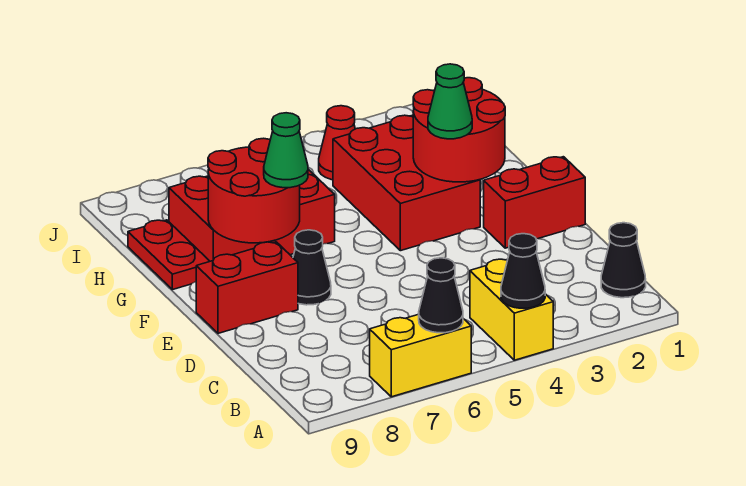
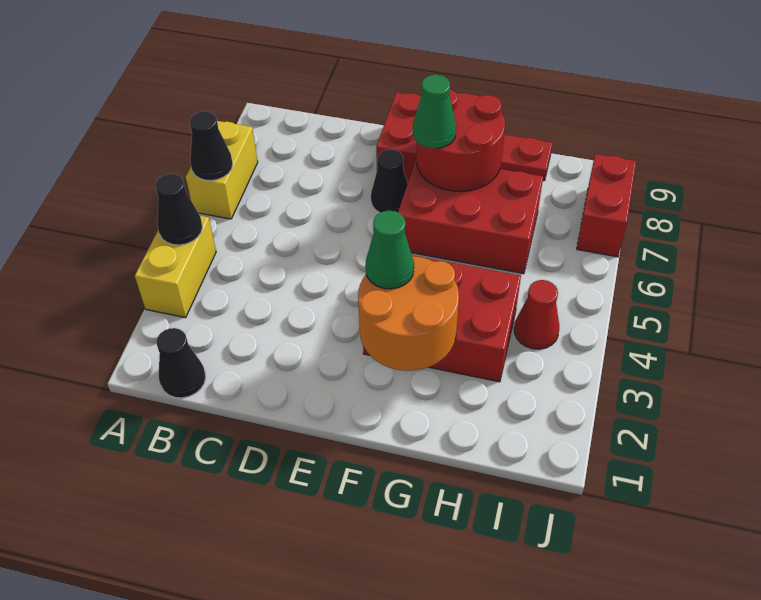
yellow brick A4:B4 level 1 -> yellow brick A3:A4 level 1
red brick E1:E2 level 1 -> red brick J7:J8 level 1
red round brick F2:G3 level 2 -> orange round brick F2:G3 level 2
red brick G6:H8 level 1 -> red brick F6:H7 level 1

